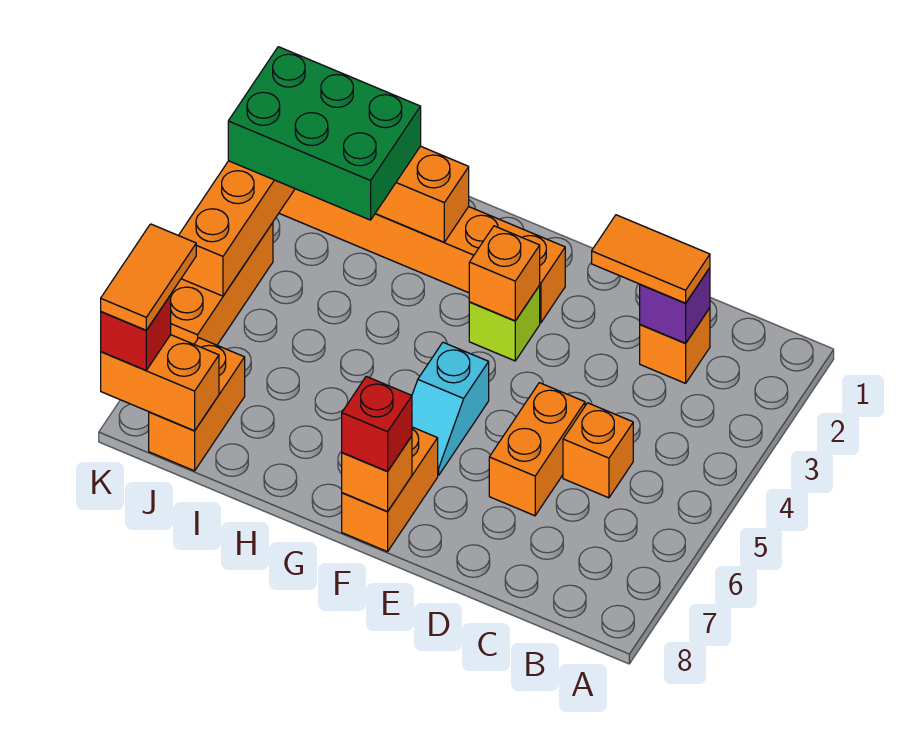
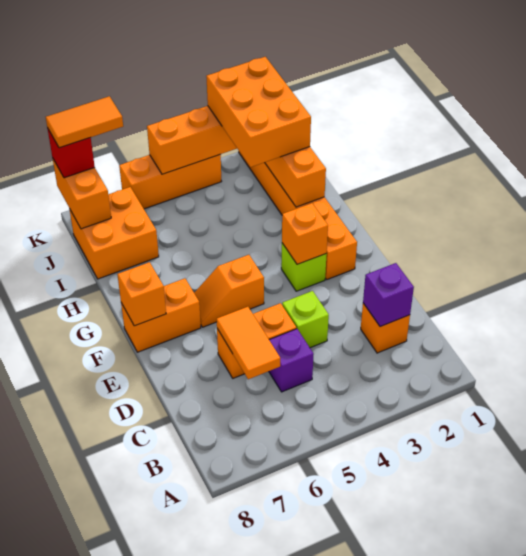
orange tile C2:D2 level 3 -> orange tile C6:D6 level 2
orange brick C5 level 1 -> purple brick C5 level 1
none -> lime brick D4 level 1
cyan slope F5:F6 level 1 top 5 -> orange slope F5:F6 level 1 top 5
red brick F8 level 3 -> none
green brick I2:K3 level 3 -> orange brick I2:K3 level 3
orange brick J7:J8 level 1 -> orange brick I7:J8 level 1

